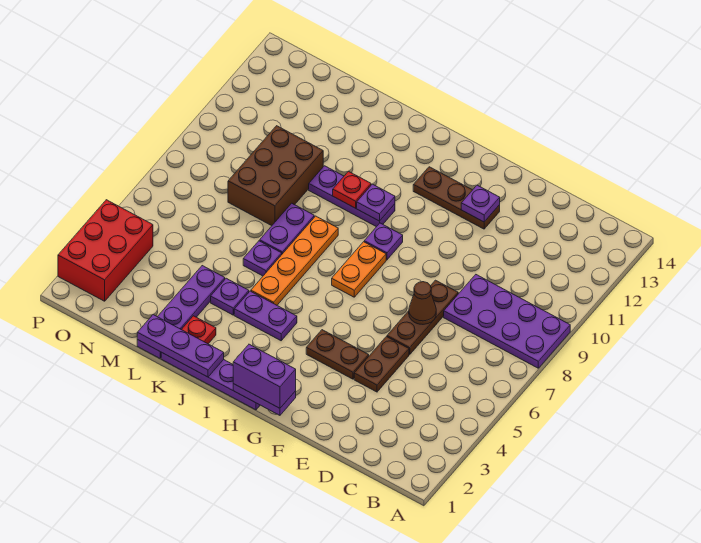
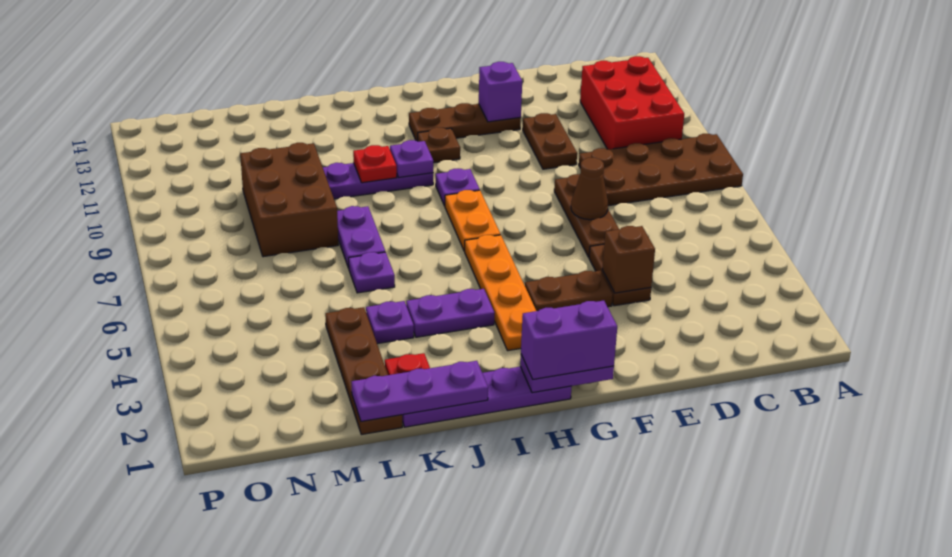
purple plate A8:D9 level 1 -> brown plate A8:D9 level 1
none -> brown brick E4 level 2
none -> brown plate E10:E11 level 1
purple plate F12 level 2 -> purple brick F12 level 2
none -> brown plate H11 level 1
orange plate J5:J8 level 1 -> orange plate H3:H6 level 1
purple plate L1:L4 level 1 -> brown plate L1:L4 level 1
red brick O2:P4 level 1 -> red brick B10:C12 level 1

